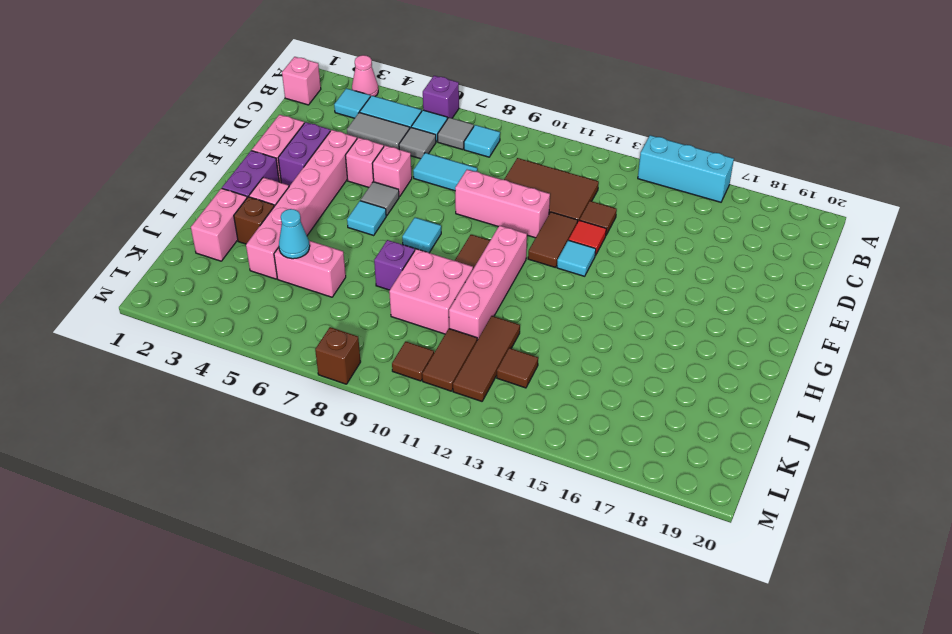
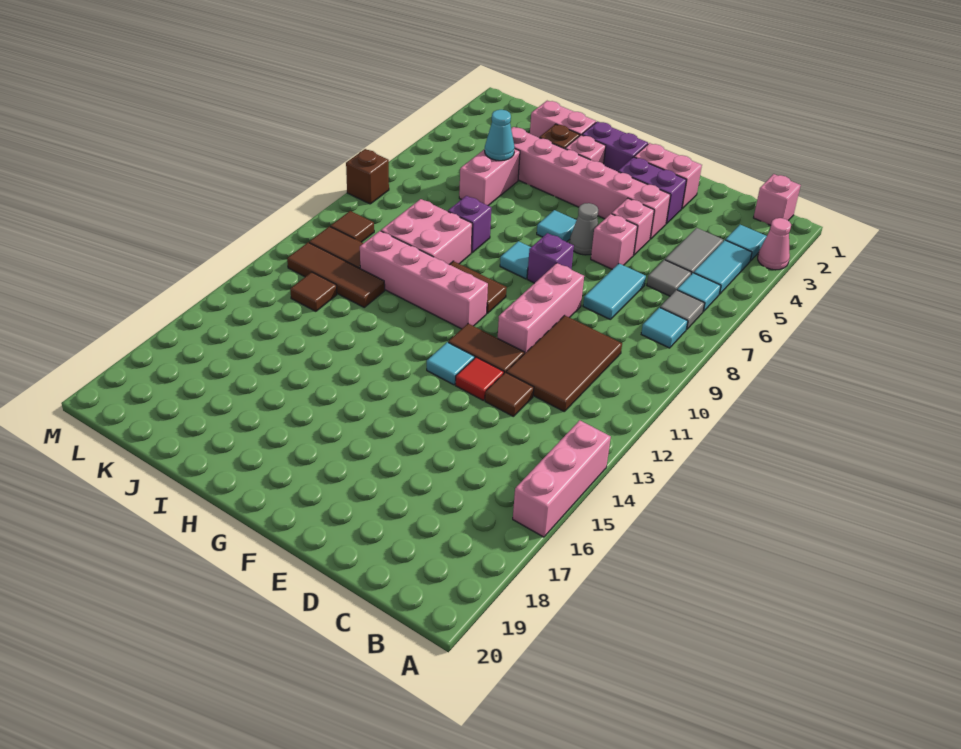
purple brick A6 level 1 -> purple brick F8 level 1
cyan brick A14:A16 level 1 -> pink brick A14:A16 level 1
grey tile F6 level 1 -> grey cone F6 level 1

